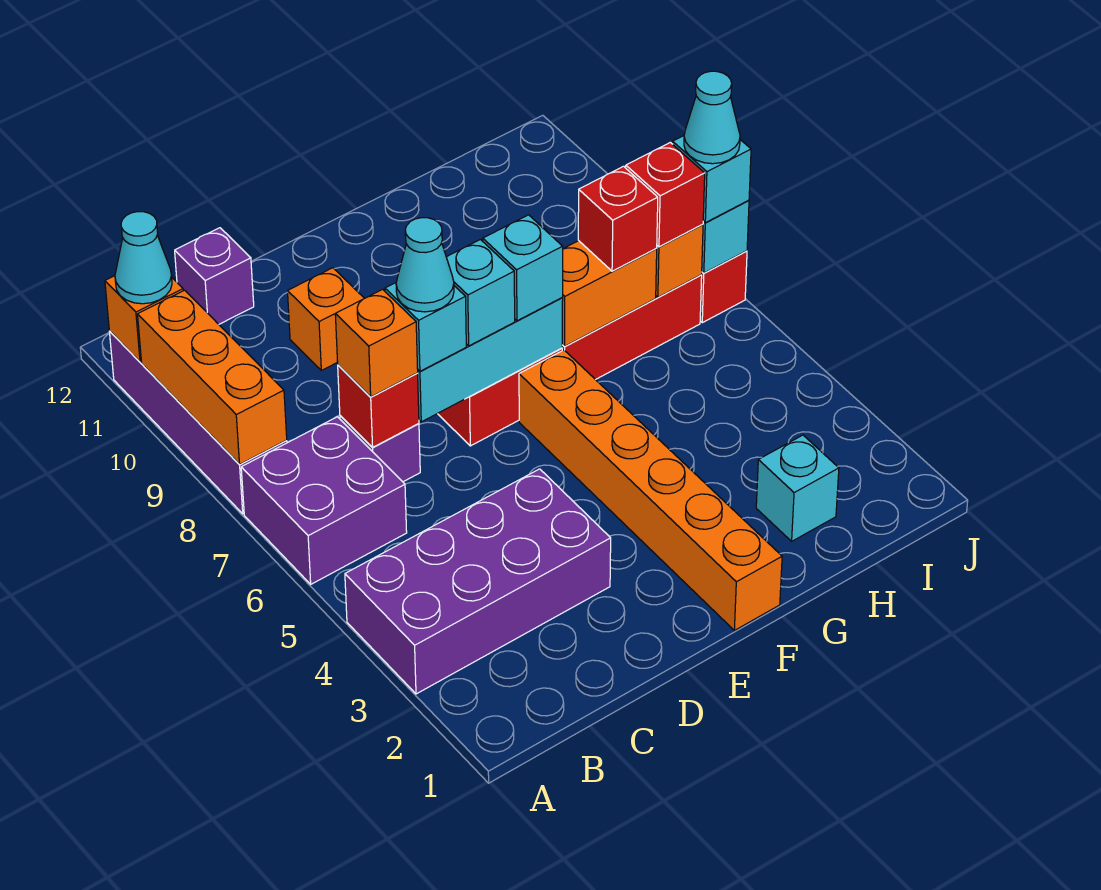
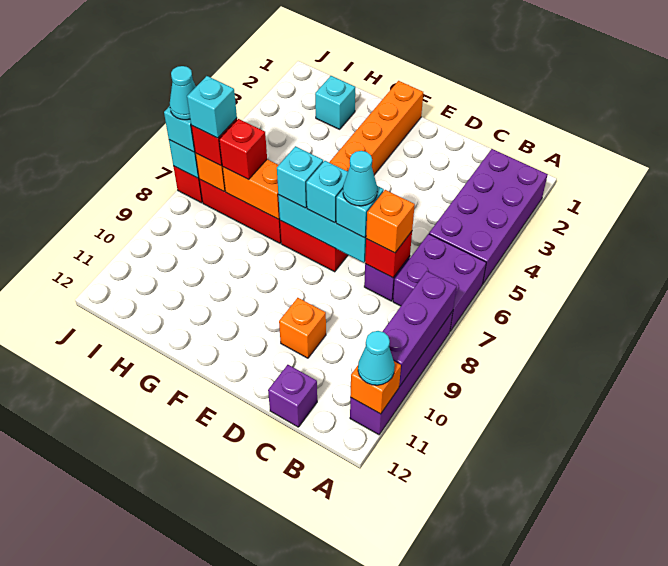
purple brick A3:D4 level 1 -> purple brick A2:B5 level 1
orange brick A8:A10 level 2 -> purple brick A8:A10 level 2
none -> cyan brick I7 level 4

